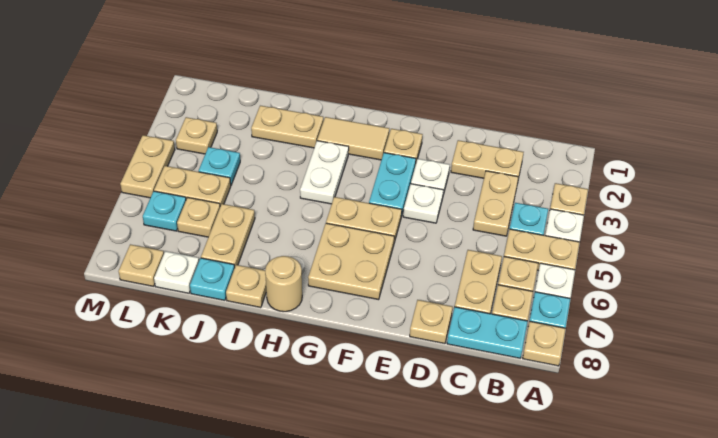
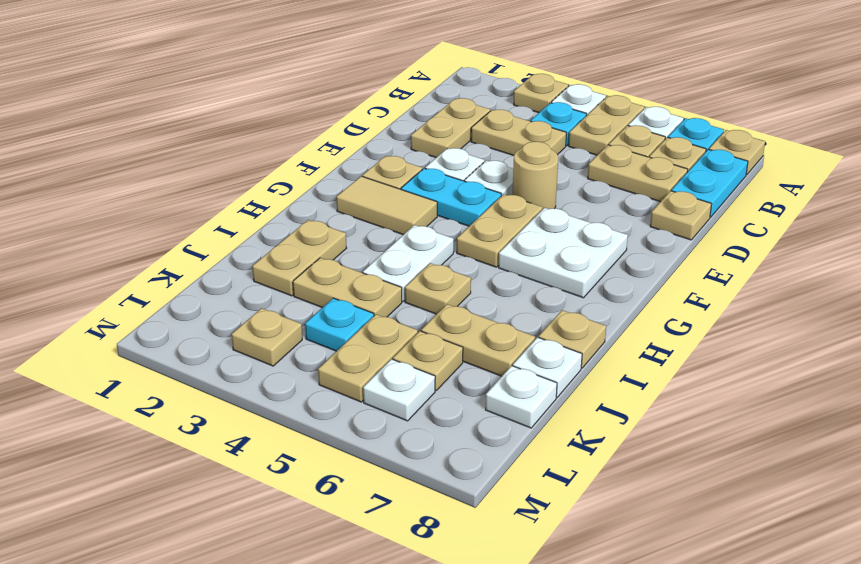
tan plate F6:G7 level 1 -> white plate F6:G7 level 1
tan tile G2:H2 level 1 -> tan tile G2:G3 level 1
white plate H3:H4 level 1 -> white plate H4:I4 level 1
tan round brick H8 level 1 -> tan round brick E5 level 1
cyan plate J8 level 1 -> white plate J8 level 1
cyan plate L6 level 1 -> white plate L6 level 1
tan plate L8 level 1 -> tan plate I5 level 1
tan plate M4:M5 level 1 -> tan plate J3:J4 level 1

